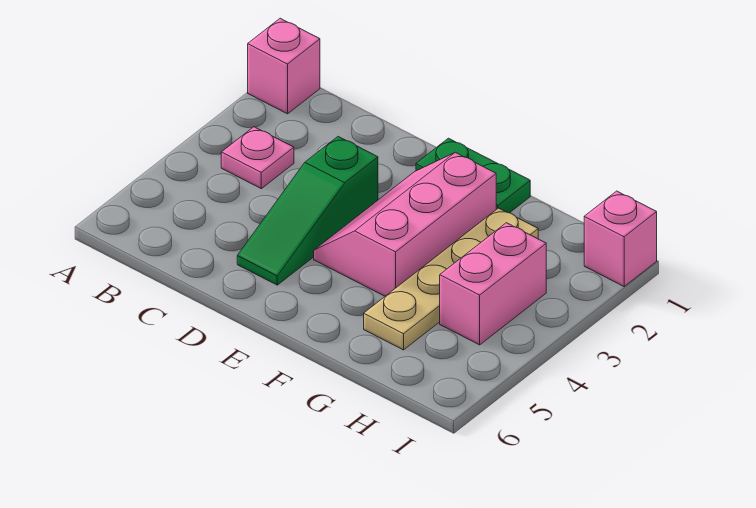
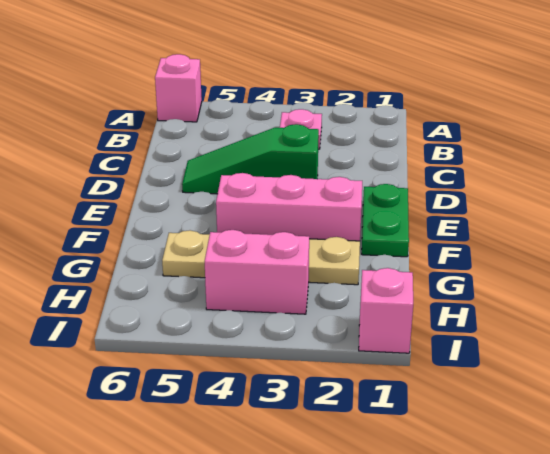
pink brick A1 level 1 -> pink brick A6 level 1

